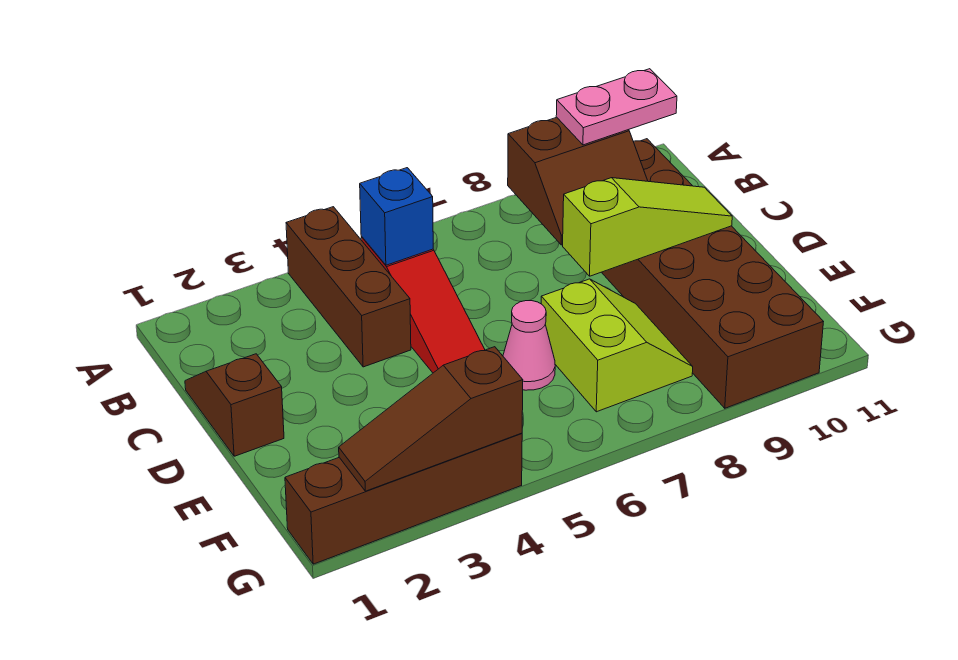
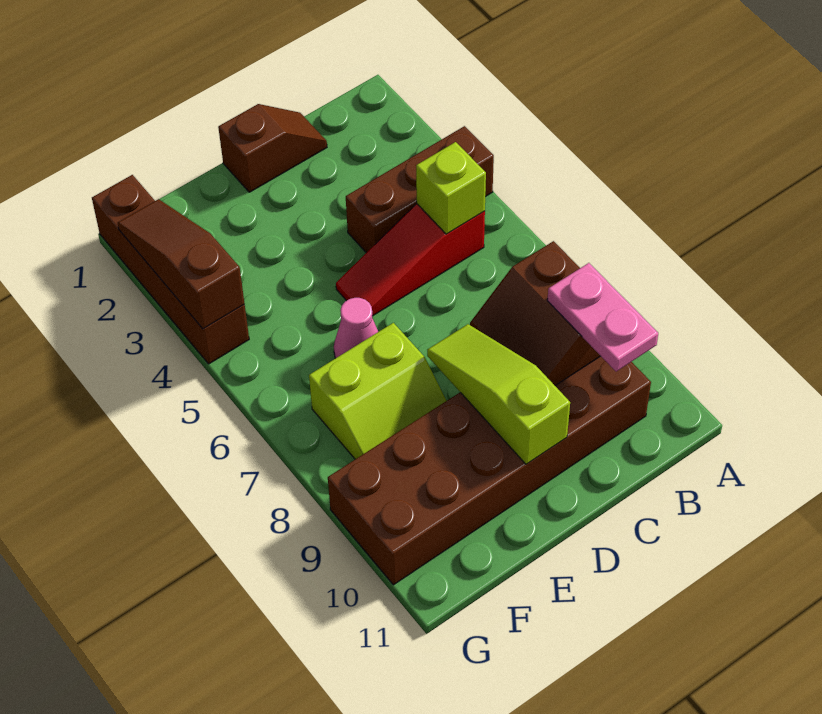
blue brick B5 level 2 -> lime brick B5 level 2
lime slope D8:D10 level 2 top 8 -> lime slope D8:D10 level 2 top 10

